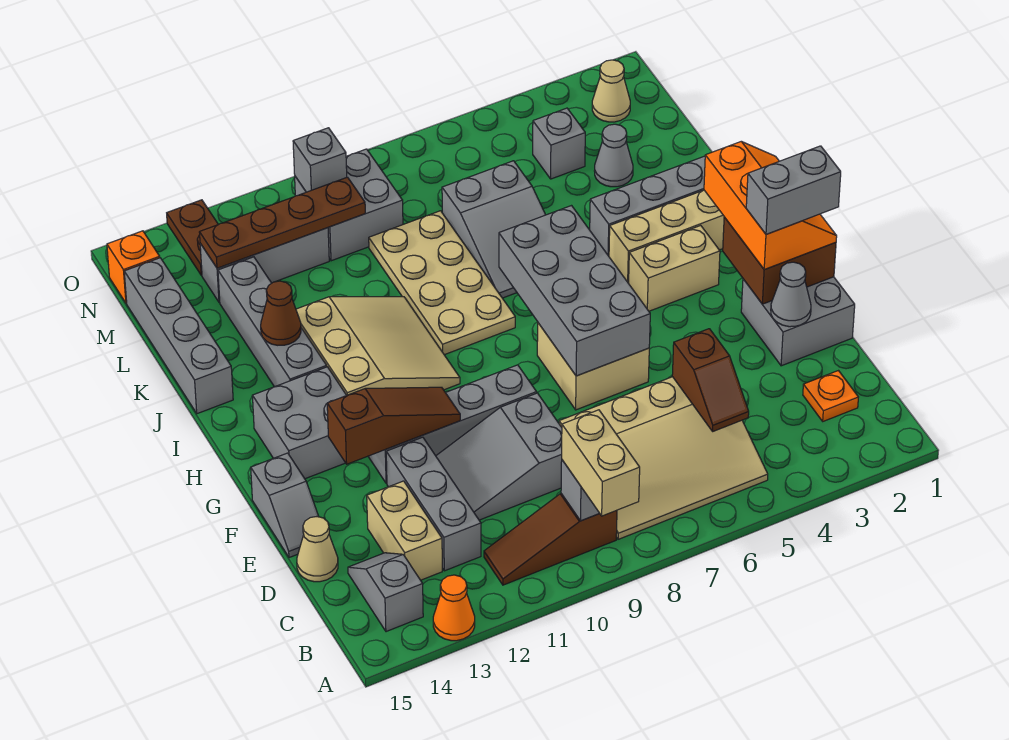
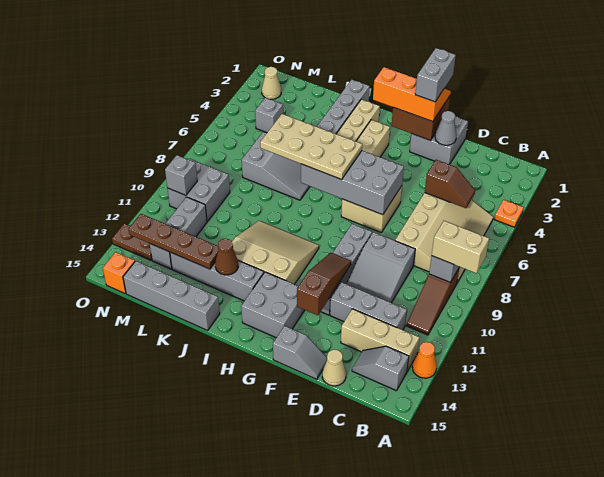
orange plate C2 level 1 -> orange plate A4 level 1
tan brick C13:D13 level 1 -> tan brick B13:D13 level 1
tan plate I8:L9 level 1 -> tan plate H6:K7 level 3
grey cone L3 level 1 -> none
brown plate M10:M13 level 2 -> brown plate K13:N13 level 2

